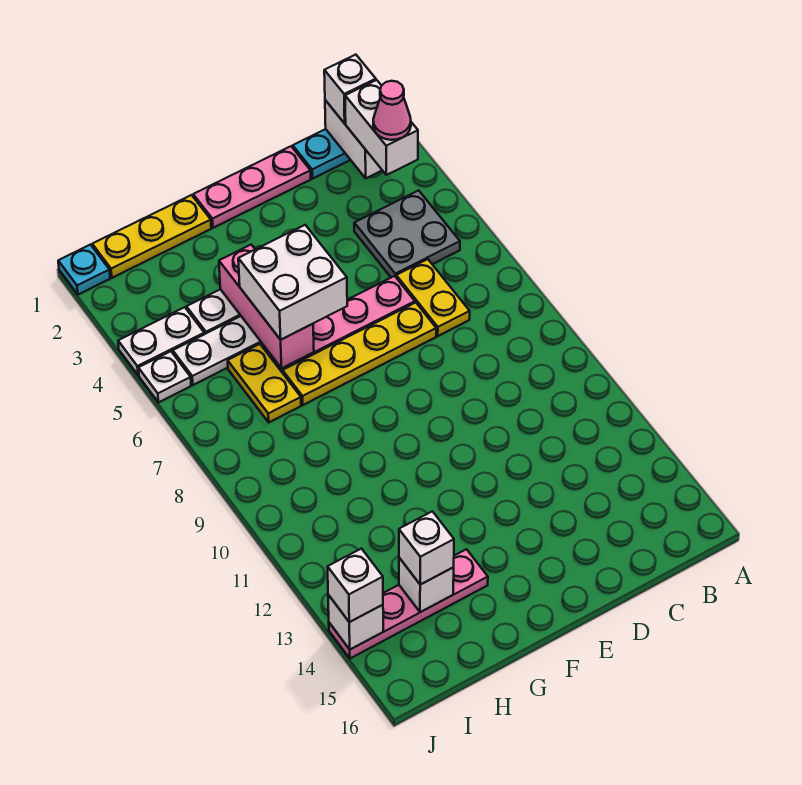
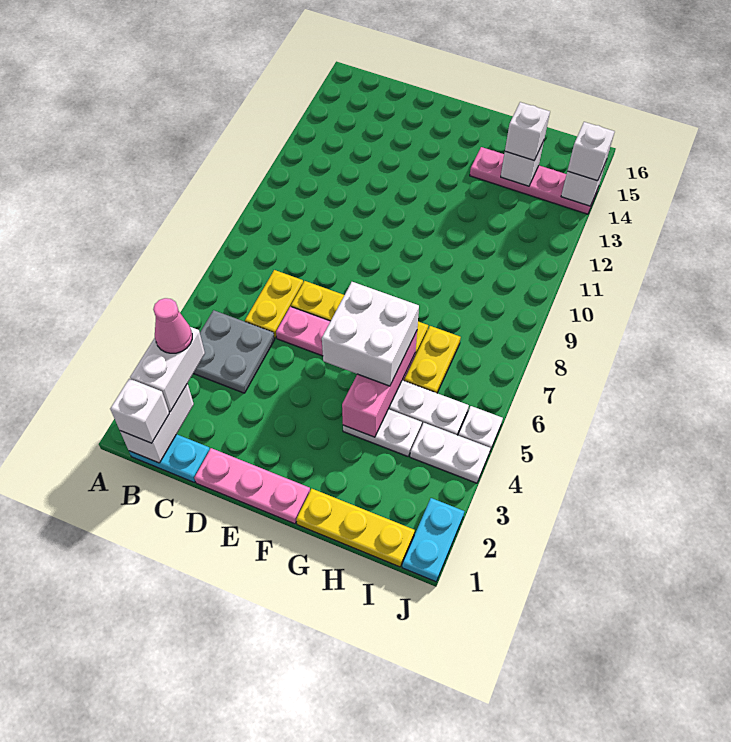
cyan plate J1 level 1 -> cyan plate J1:J2 level 1

